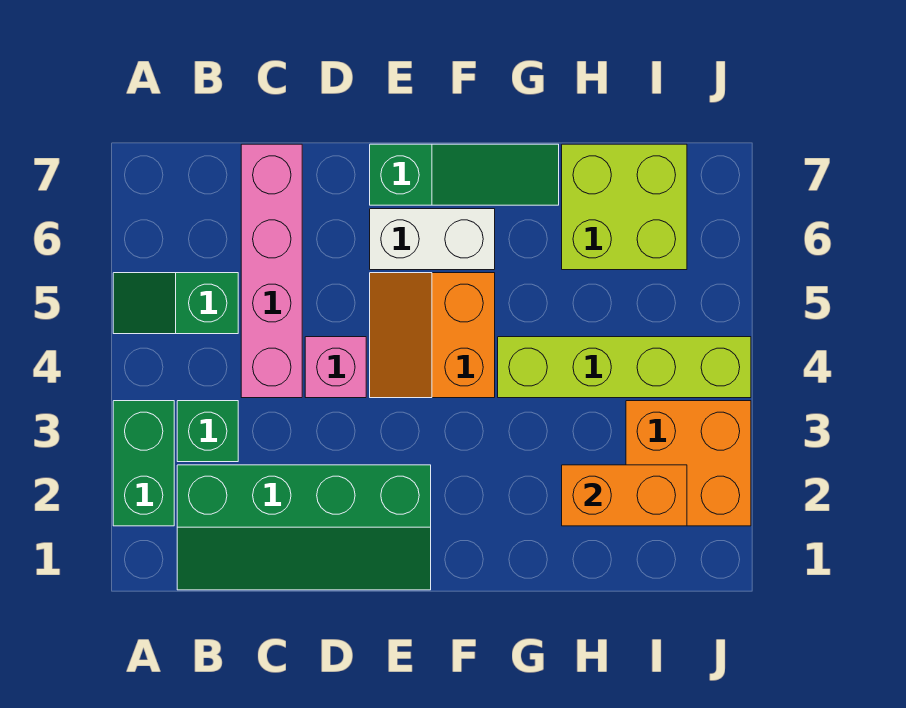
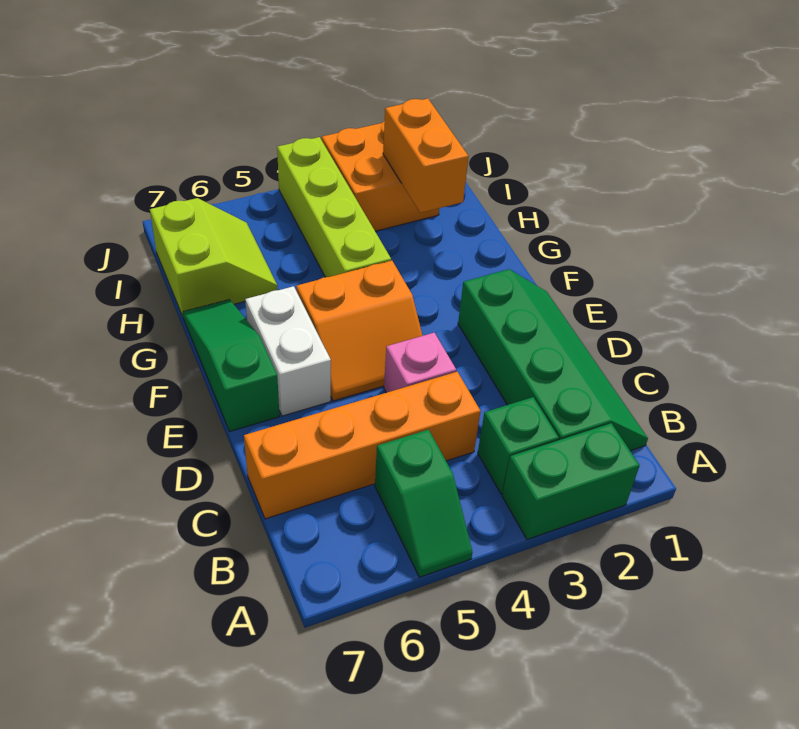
pink brick C4:C7 level 1 -> orange brick C4:C7 level 1
lime brick H6:I7 level 1 -> lime slope H6:I7 level 1 top 7

